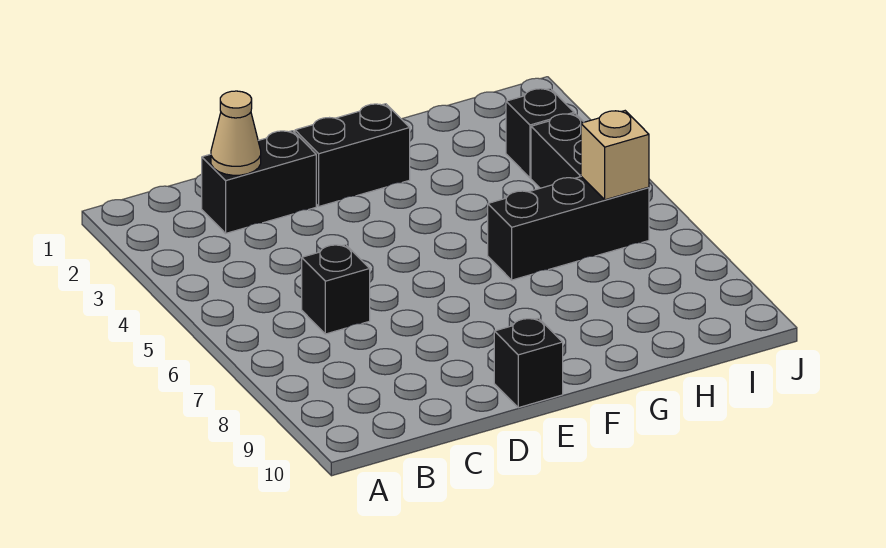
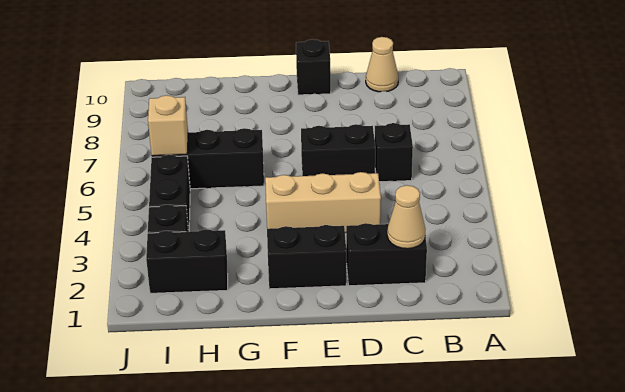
none -> tan cone C10 level 1
none -> tan brick D4:F4 level 1
none -> black brick D6:E6 level 1
none -> black brick H2:I2 level 1

